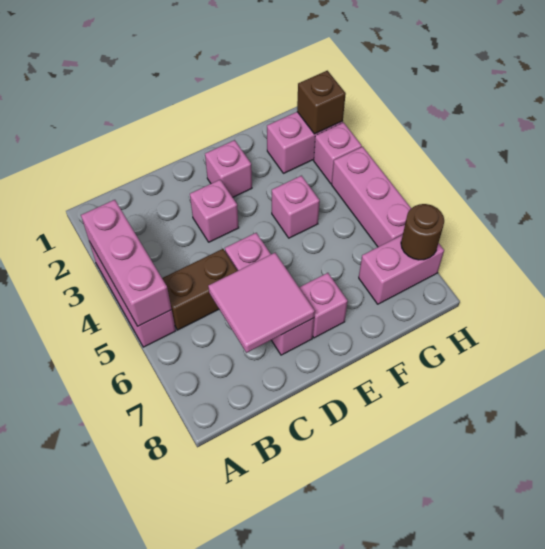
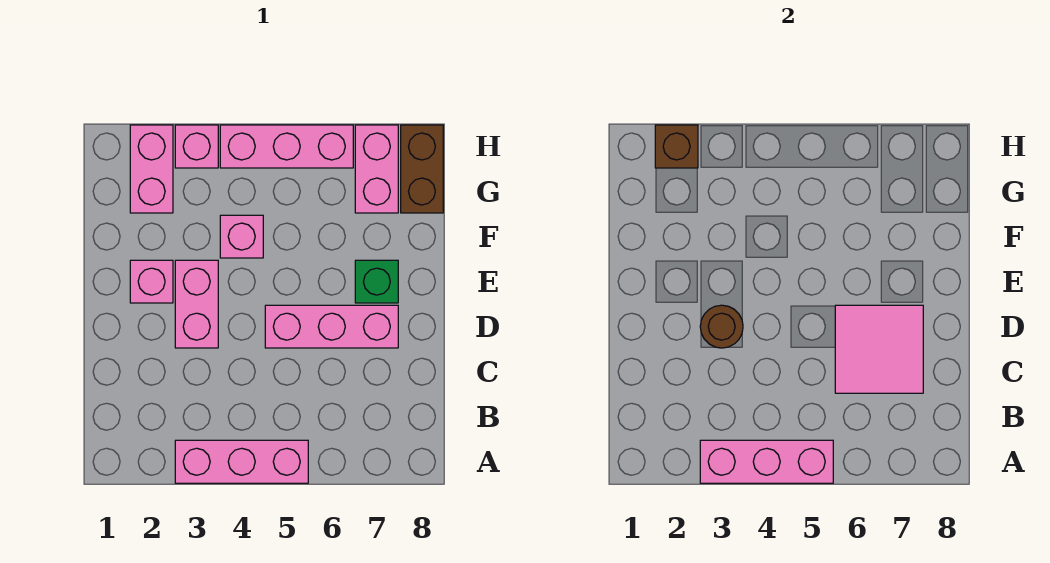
brown brick B5:C5 level 1 -> brown brick G8:H8 level 1
pink brick D3 level 1 -> pink brick D3:E3 level 1
pink brick E7 level 1 -> green brick E7 level 1
brown round brick H7 level 2 -> brown round brick D3 level 2

